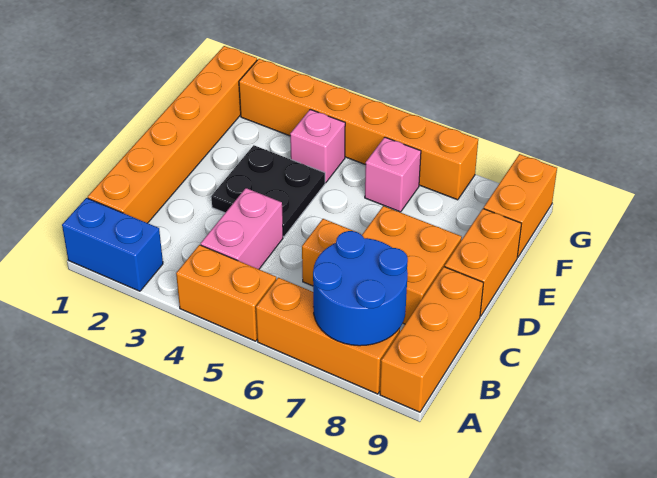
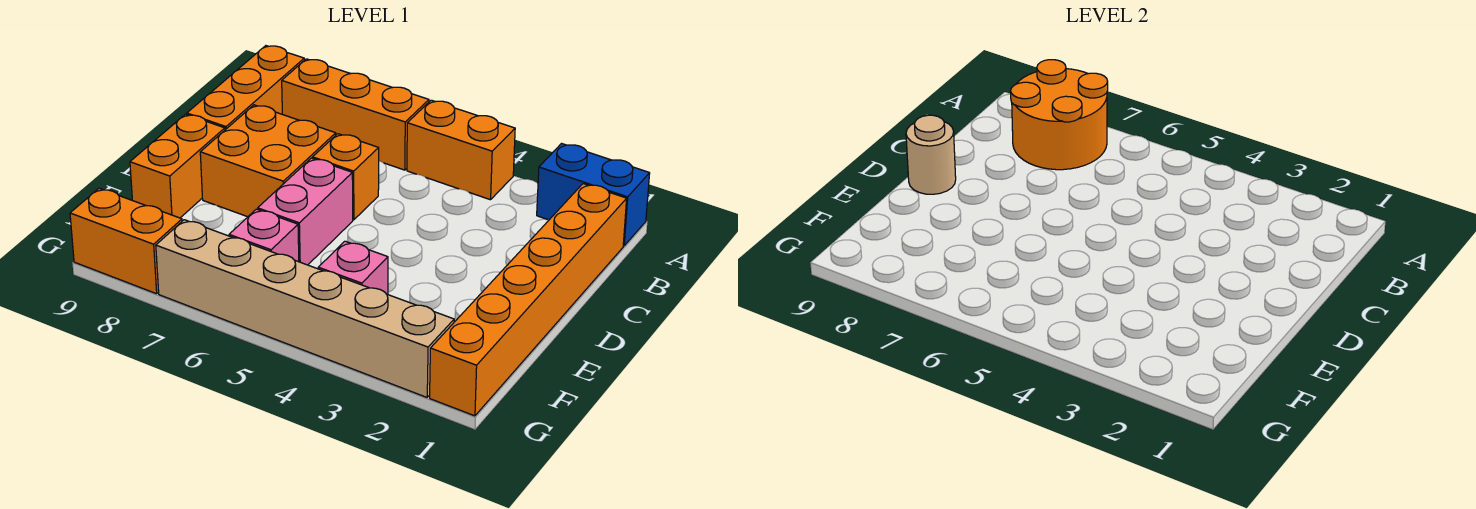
blue round brick A7:B8 level 2 -> orange round brick A7:B8 level 2
pink brick B4:C4 level 1 -> pink brick D6:E6 level 1
black plate D3:E4 level 1 -> none
none -> tan round brick D9 level 2
orange brick F9:G9 level 1 -> orange brick G8:G9 level 1
orange brick G2:G7 level 1 -> tan brick G2:G7 level 1

